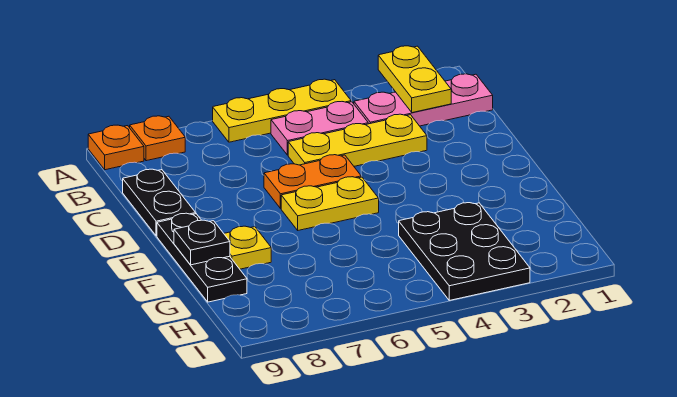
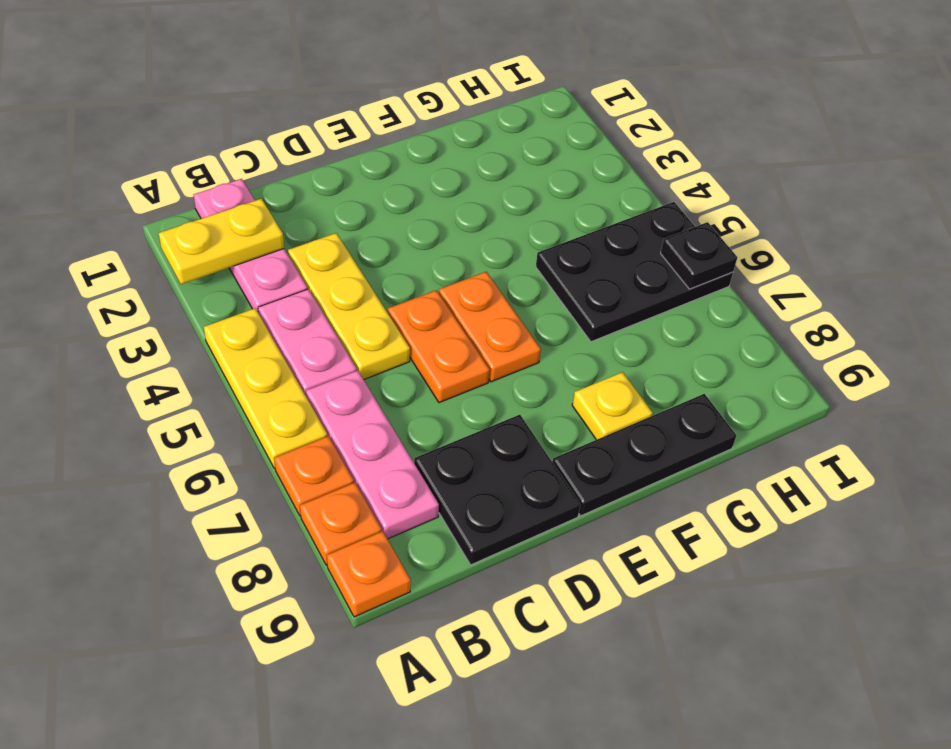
none -> orange plate A7 level 1
none -> pink plate B6:B8 level 1
black plate C9:D9 level 1 -> black plate C8:D9 level 1
yellow plate E5:E6 level 1 -> orange plate E5:E6 level 1
black plate F9 level 2 -> black plate I6 level 2
black plate G3:I4 level 1 -> black plate G5:I6 level 1

